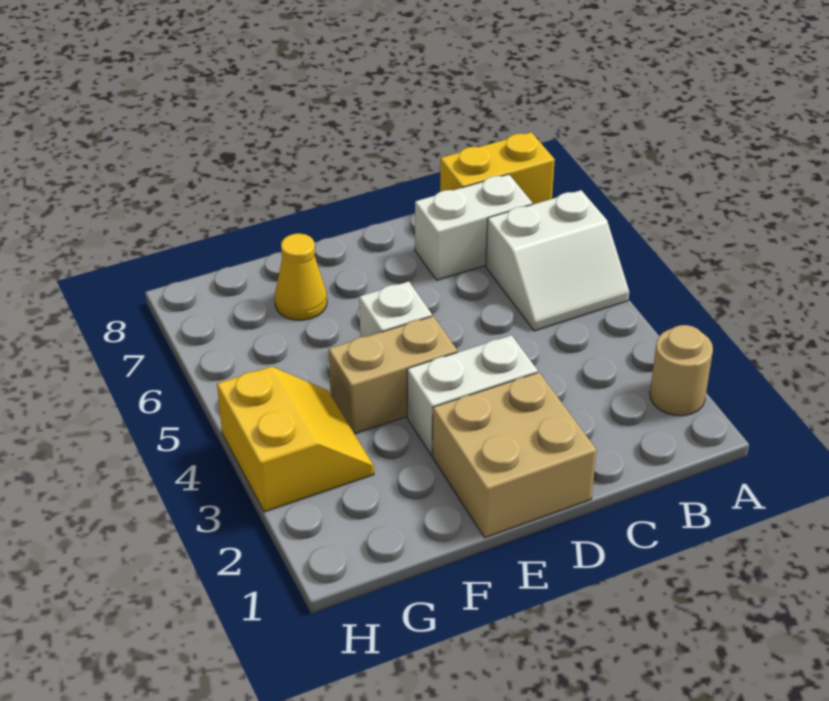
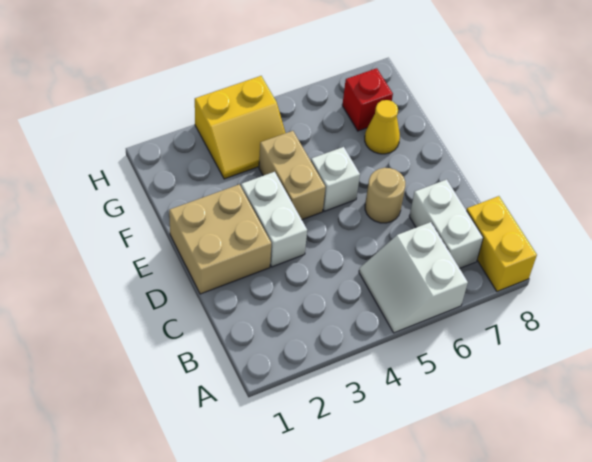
tan round brick A2 level 1 -> tan round brick D6 level 1
none -> red brick G7 level 1

